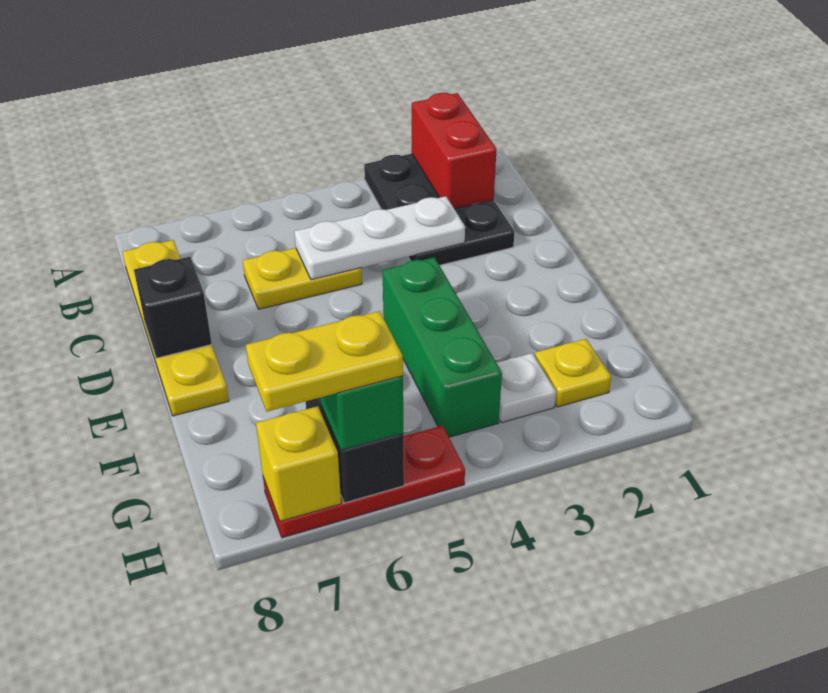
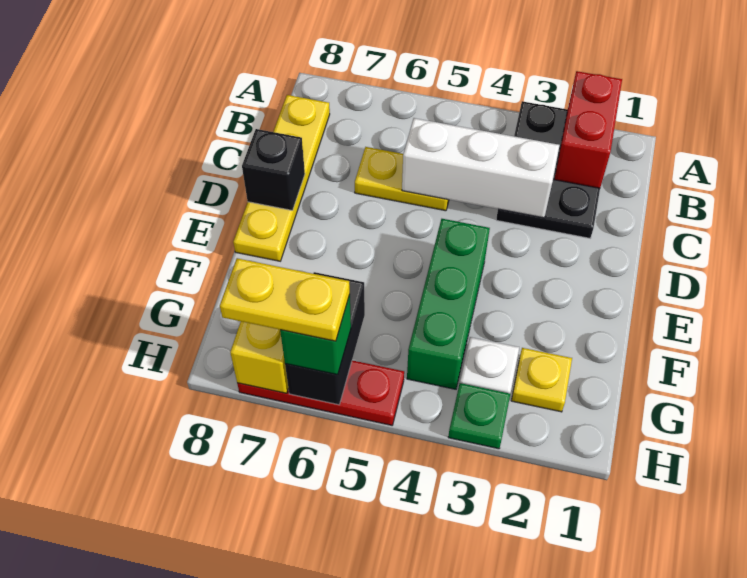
white plate C3:C5 level 2 -> white brick C3:C5 level 2
none -> green plate H3 level 1

